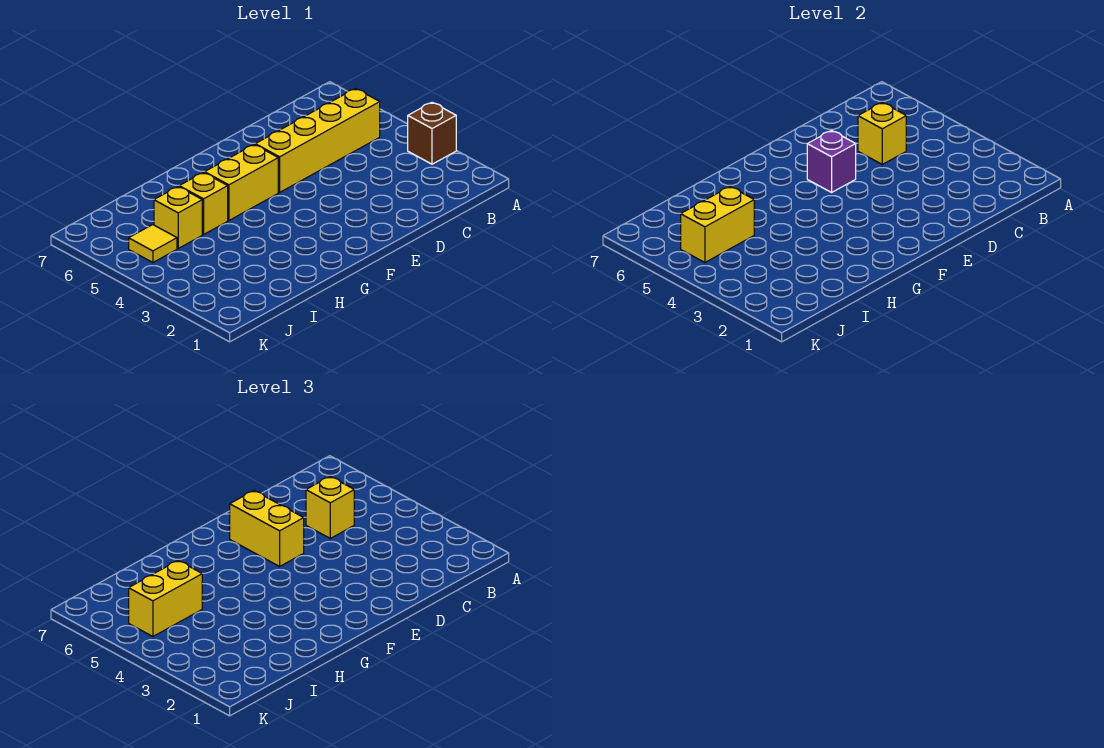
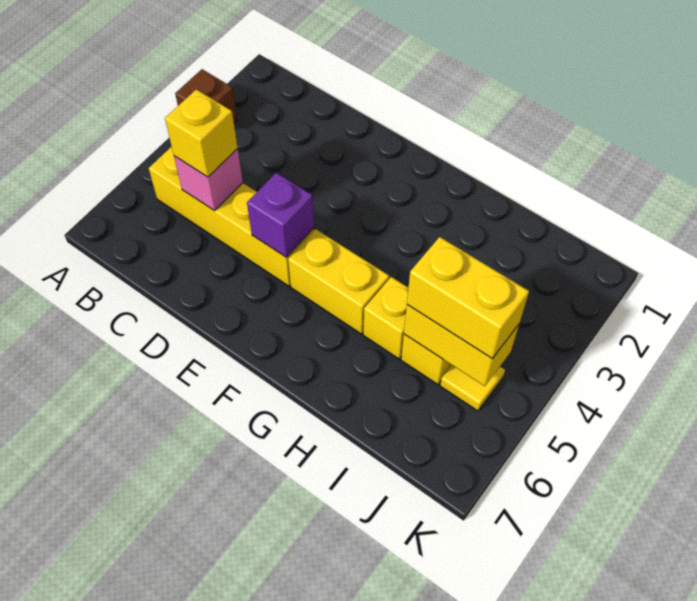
yellow brick C5 level 2 -> pink brick C5 level 2
yellow brick E5:E6 level 3 -> none

